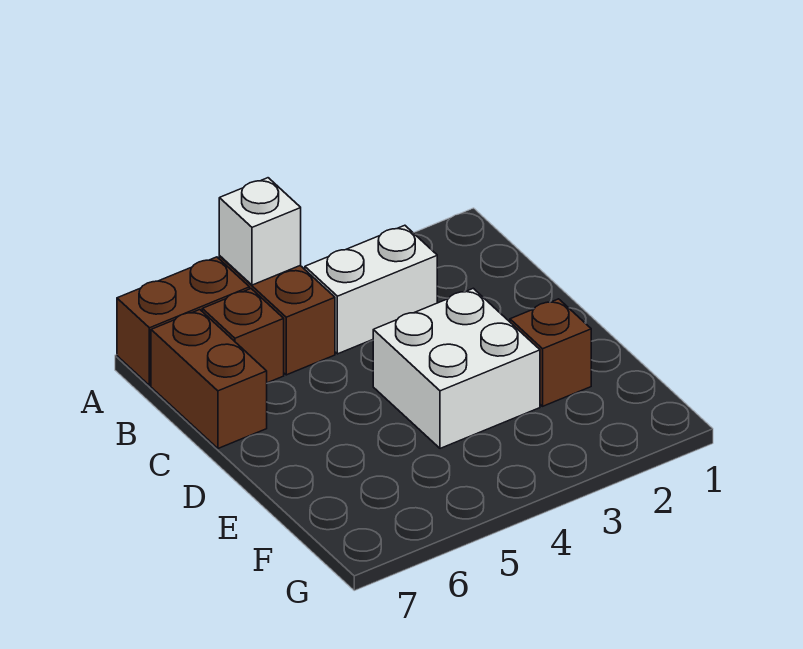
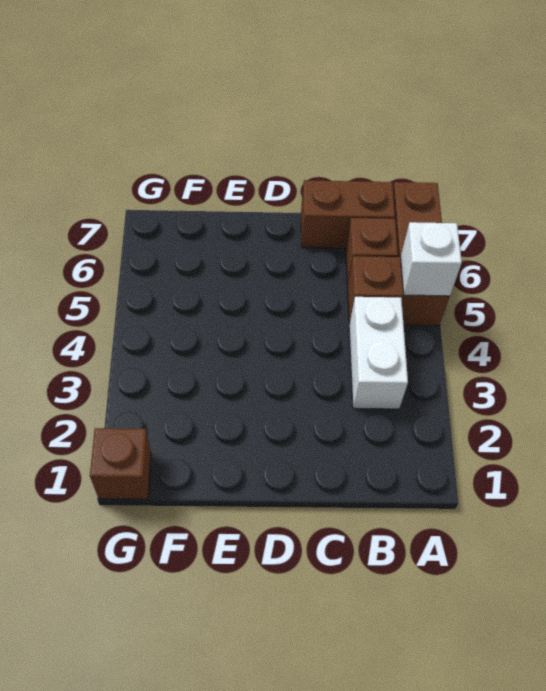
white brick D3:E4 level 1 -> none
brown brick E2 level 1 -> brown brick G1 level 1

